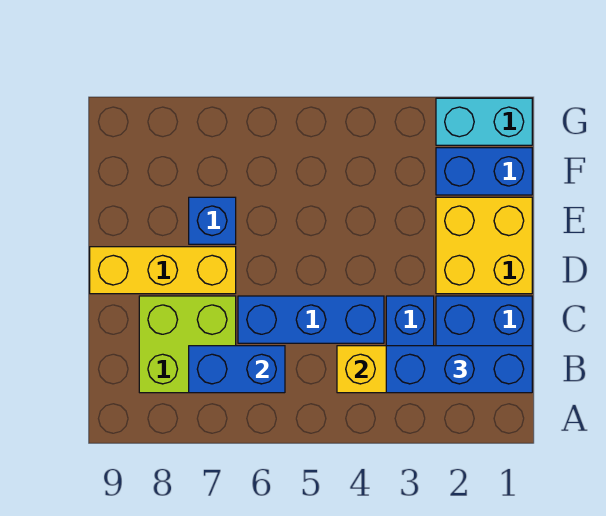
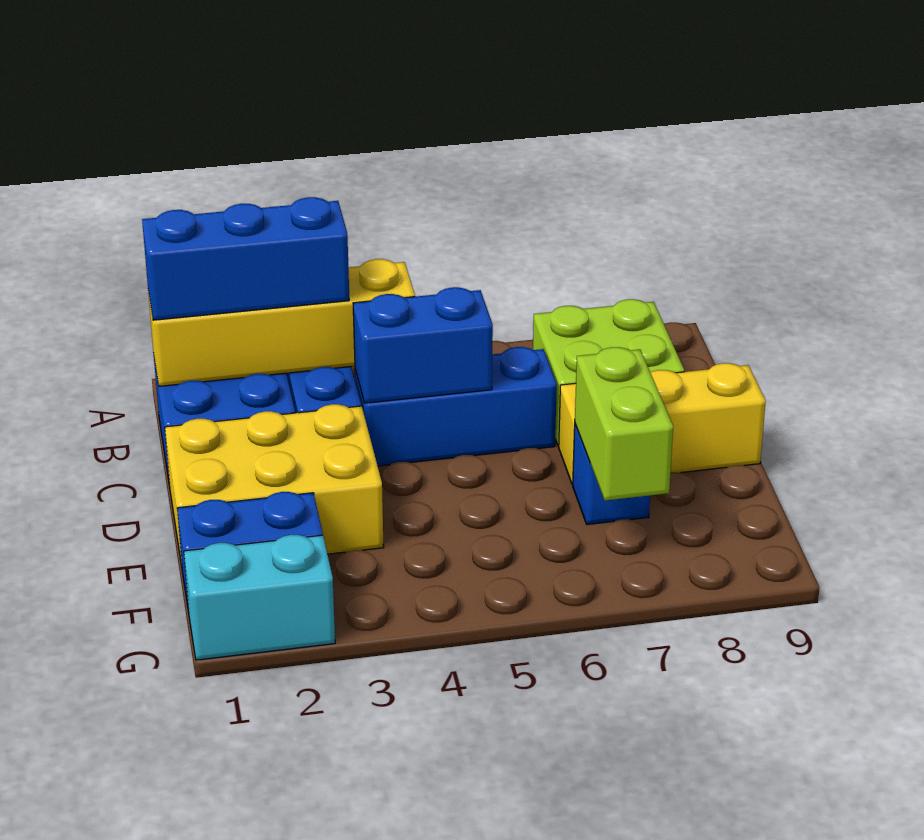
blue brick B6:B7 level 2 -> blue brick C4:C5 level 2
yellow brick D1:E2 level 1 -> yellow brick D1:E3 level 1
none -> lime brick E7:F7 level 2

